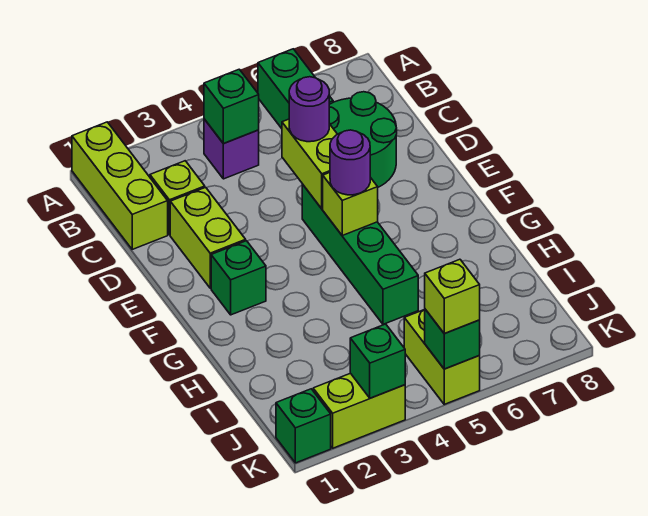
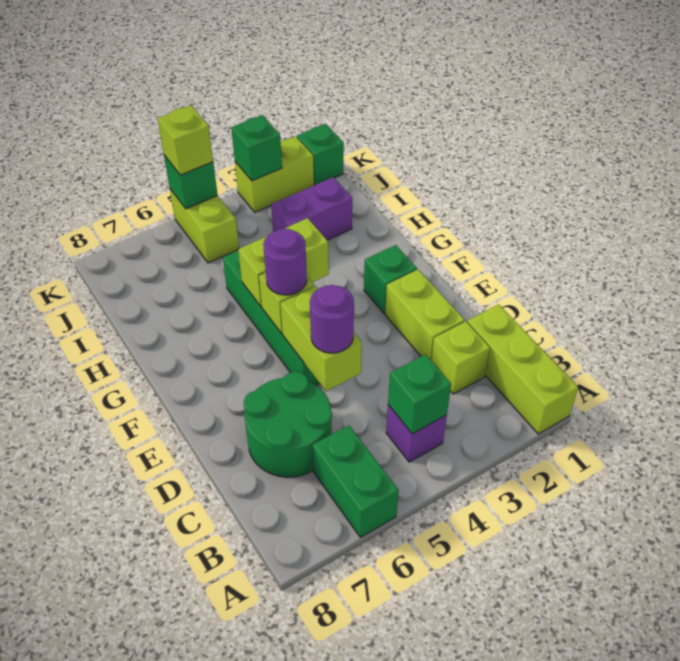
none -> lime brick G4:G5 level 2
none -> purple brick I2:I3 level 1

